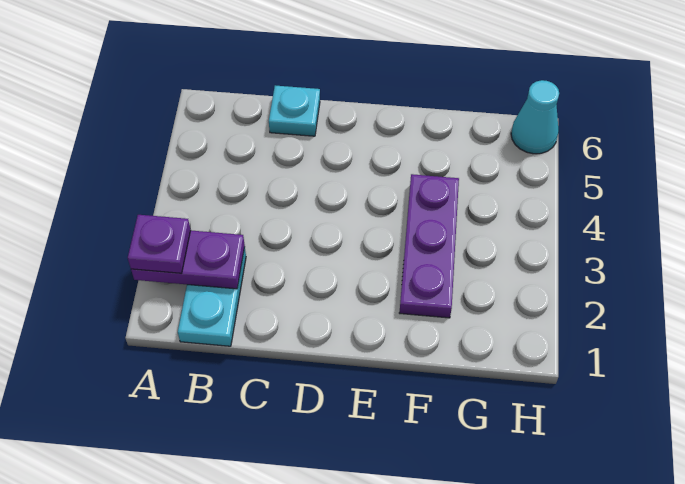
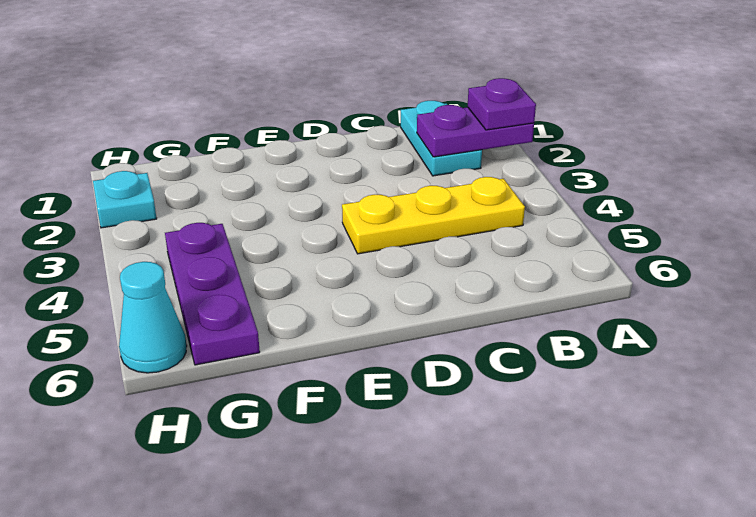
none -> yellow plate B4:D4 level 1
cyan plate C6 level 1 -> cyan plate H2 level 1
purple plate F2:F4 level 1 -> purple plate G4:G6 level 1

